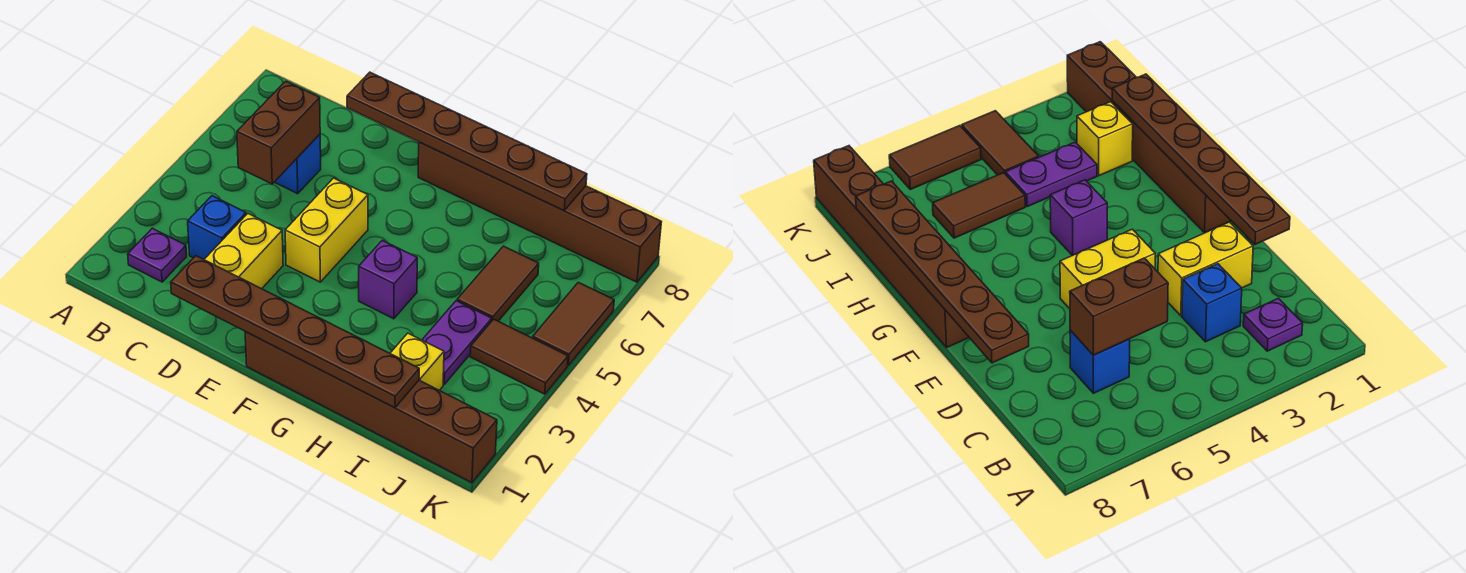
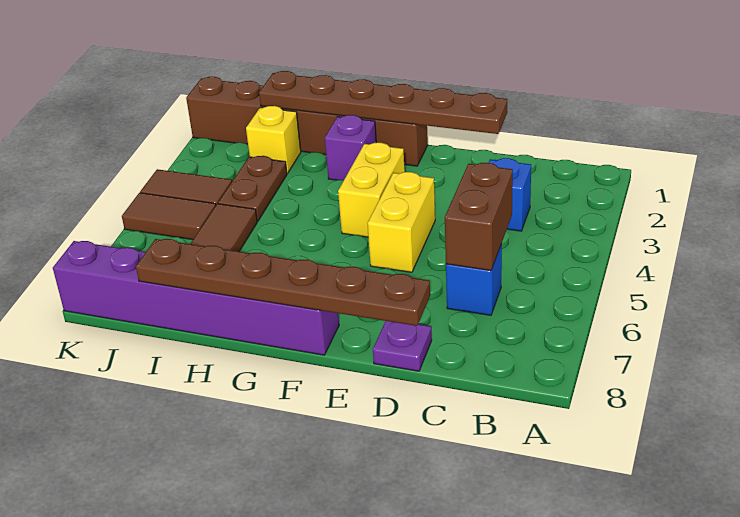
purple plate B2 level 1 -> purple plate D8 level 1
yellow brick D2:D3 level 1 -> yellow brick F3:F4 level 1
brown brick F8:K8 level 1 -> purple brick F8:K8 level 1
purple brick G4 level 1 -> purple brick G2 level 1
purple plate I3:I4 level 1 -> brown plate I3:I4 level 1
brown tile K5:K6 level 1 -> brown tile J5:K5 level 1

